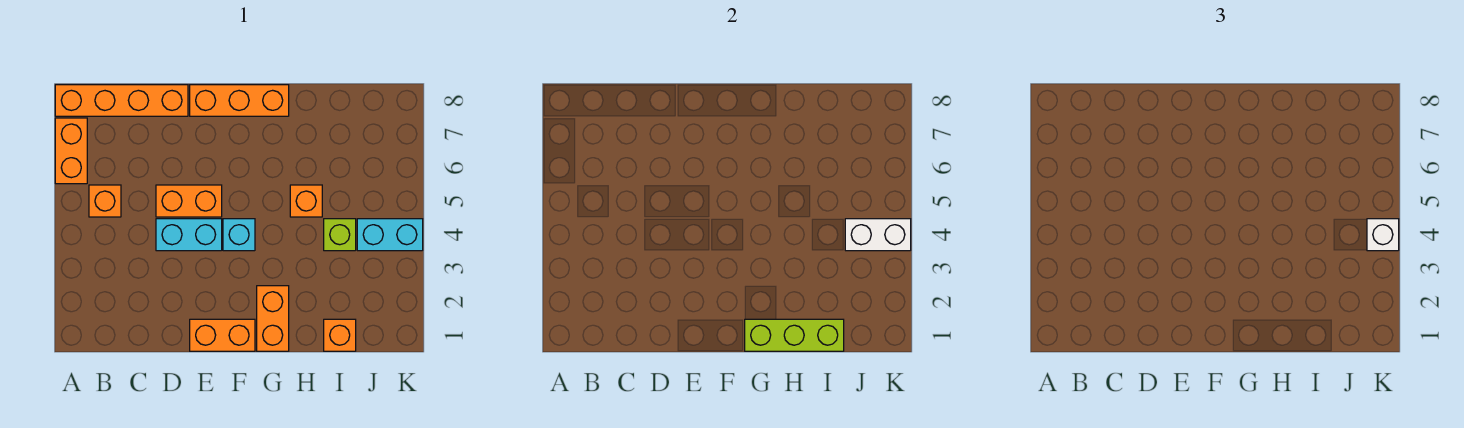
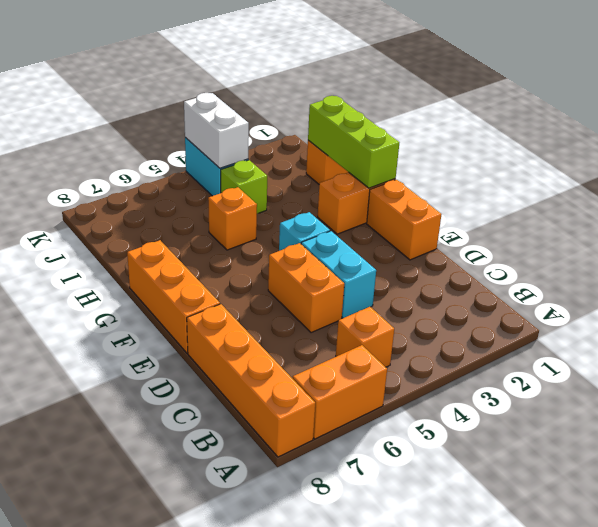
white brick K4 level 3 -> none

